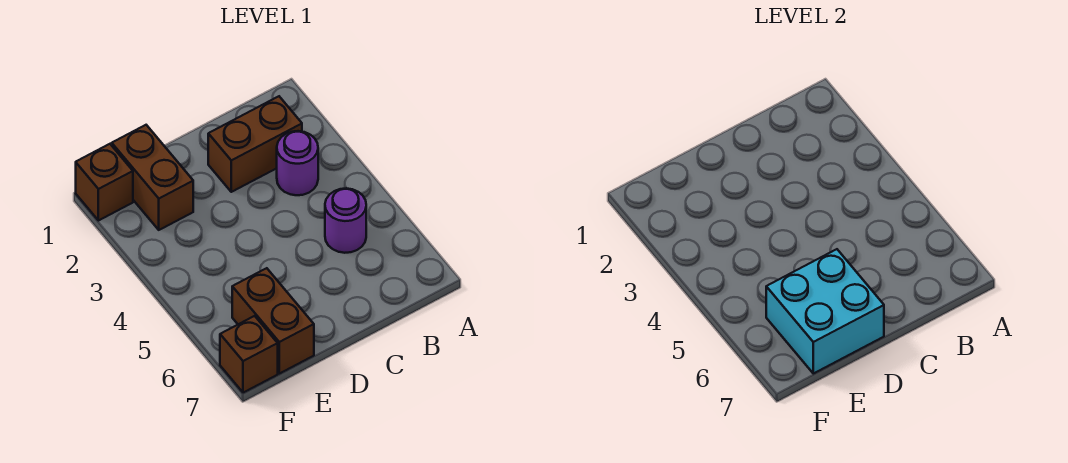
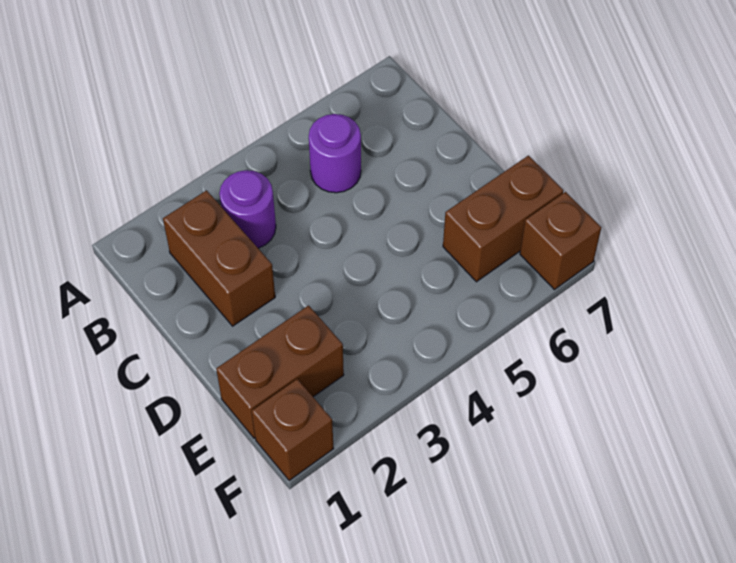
cyan brick D6:E7 level 2 -> none

